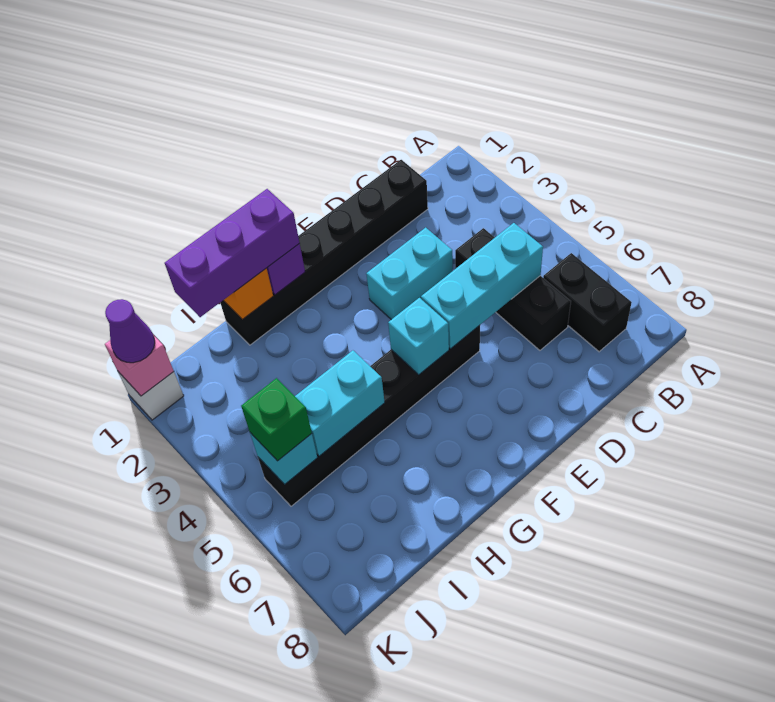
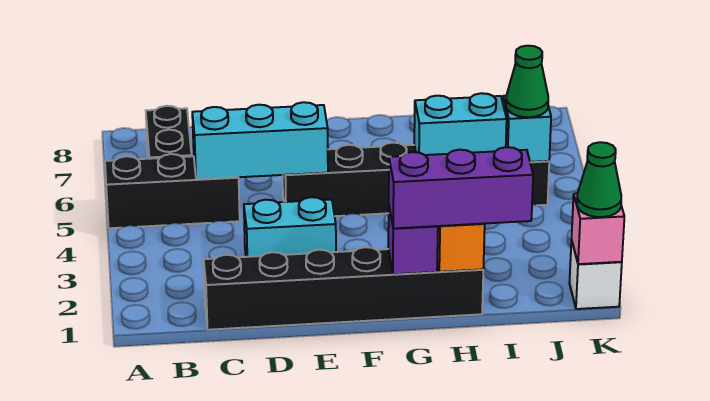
black brick C4:C6 level 1 -> black brick A5:C5 level 1
cyan brick F5 level 2 -> none
green brick J5 level 3 -> green cone J5 level 3
purple cone K1 level 3 -> green cone K1 level 3

